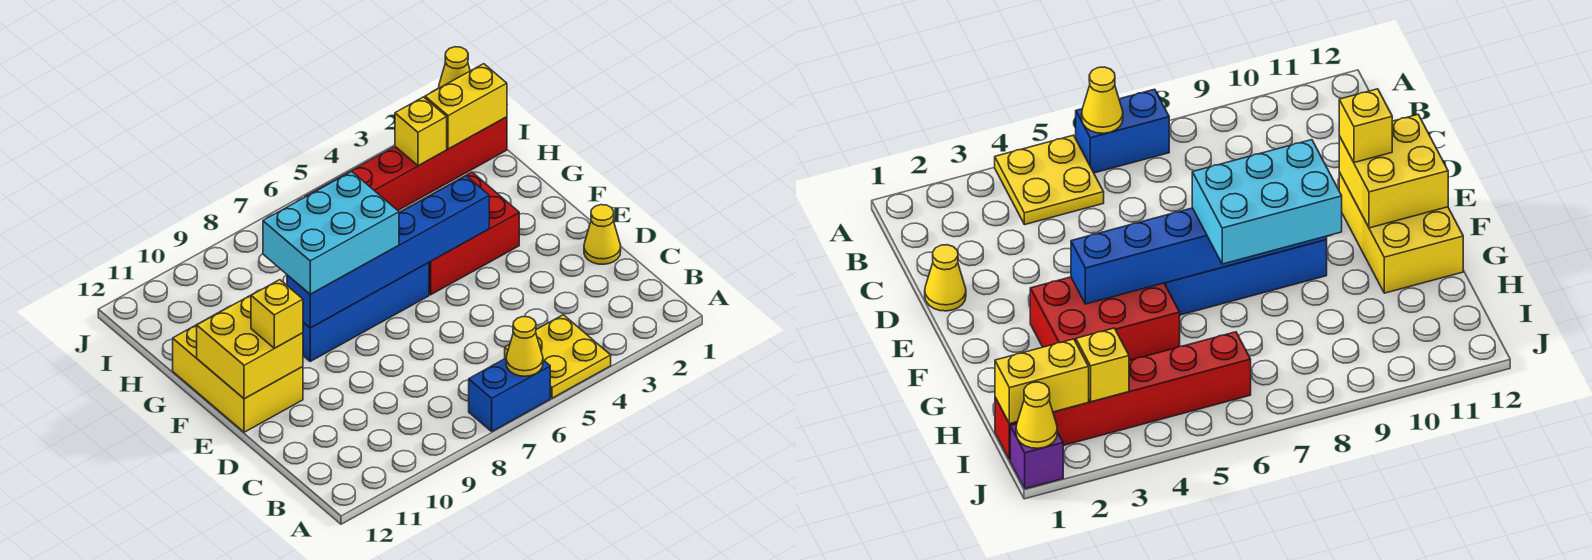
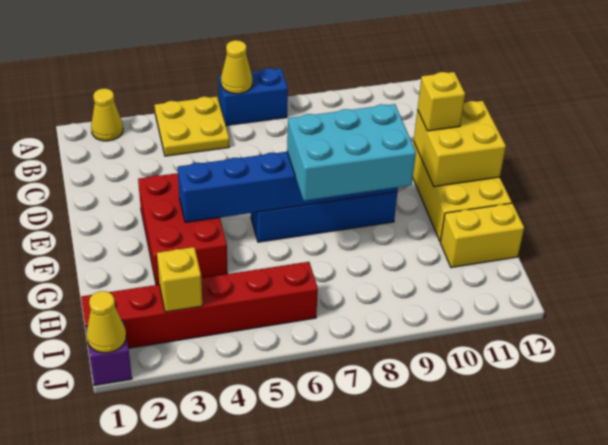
yellow cone D1 level 1 -> yellow cone A2 level 1
red brick F3:G5 level 1 -> red brick E3:G4 level 1
yellow brick I1:I2 level 2 -> yellow brick H11:H12 level 1

